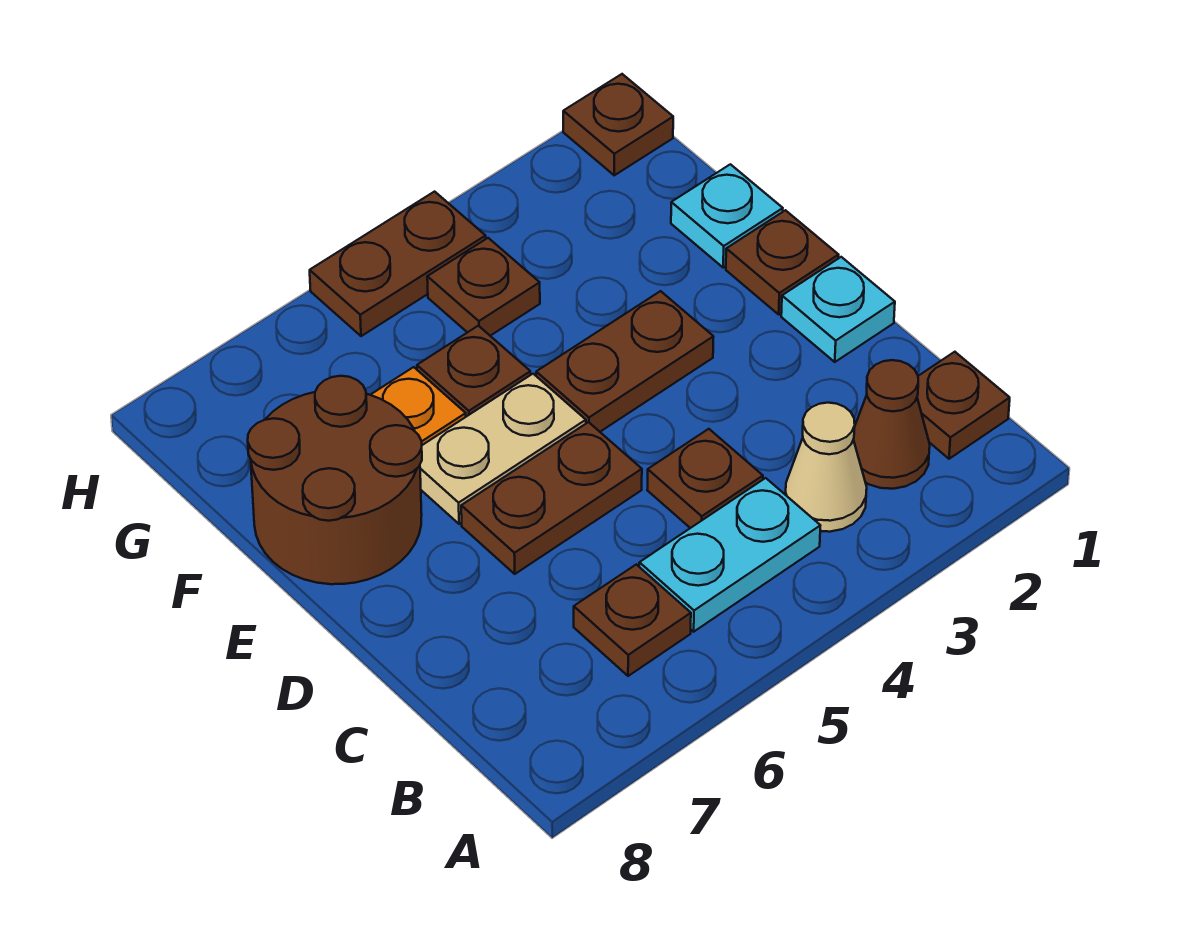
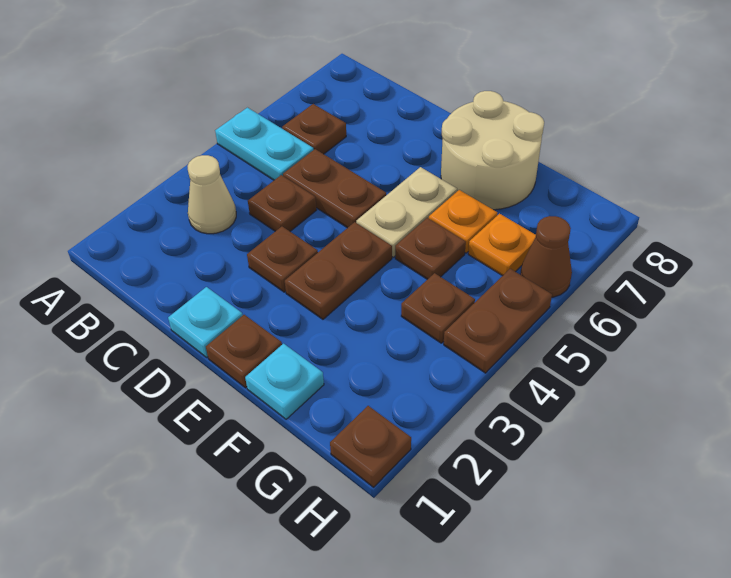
brown plate B1 level 1 -> brown plate D3 level 1
brown cone B2 level 1 -> brown cone H6 level 1
cyan plate B4:B5 level 1 -> cyan plate A5:B5 level 1
brown plate D5:D6 level 1 -> brown plate C5:D5 level 1
brown round brick E7:F8 level 1 -> tan round brick E7:F8 level 1
none -> orange plate G6 level 1

